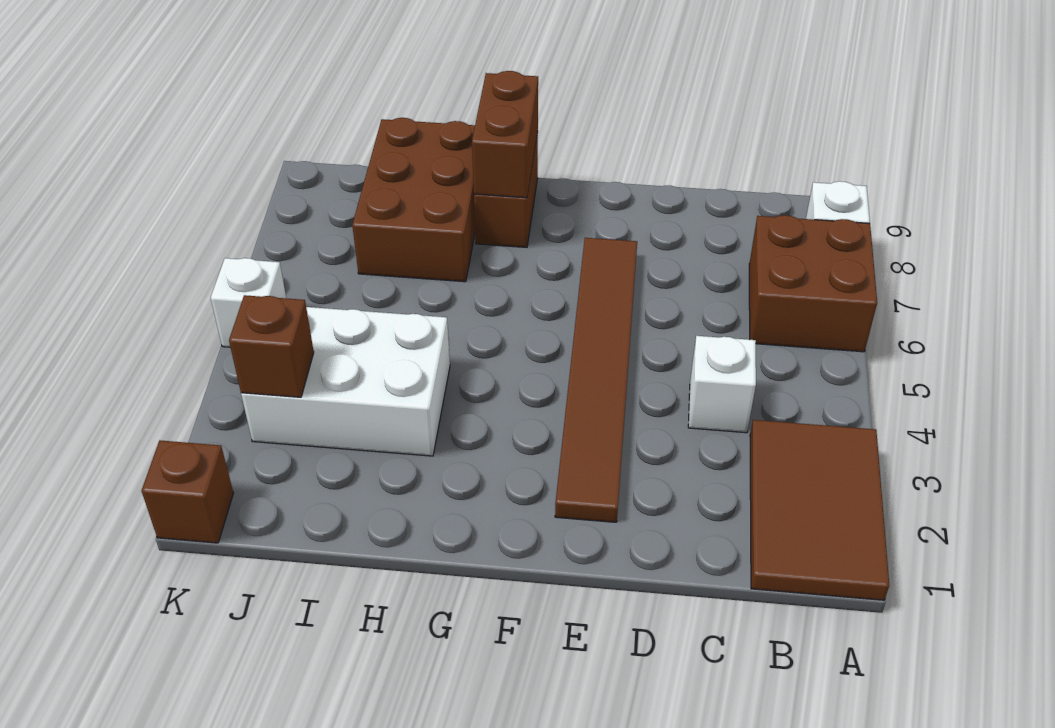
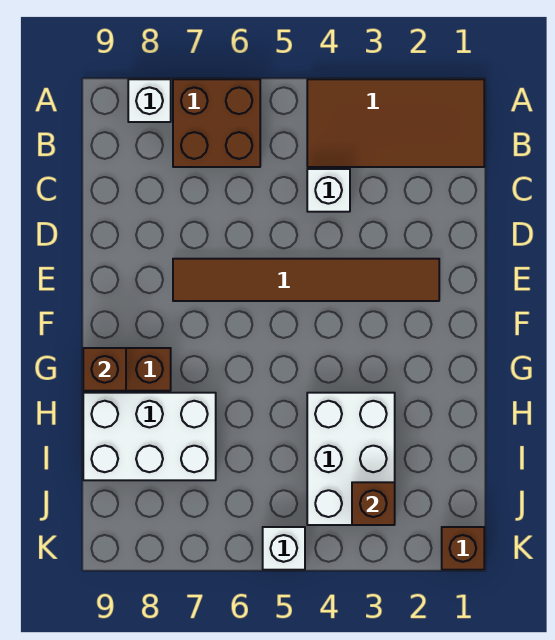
brown tile A1:B3 level 1 -> brown tile A1:B4 level 1
brown brick G8:G9 level 2 -> brown brick G9 level 2
brown brick H7:I9 level 1 -> white brick H7:I9 level 1

